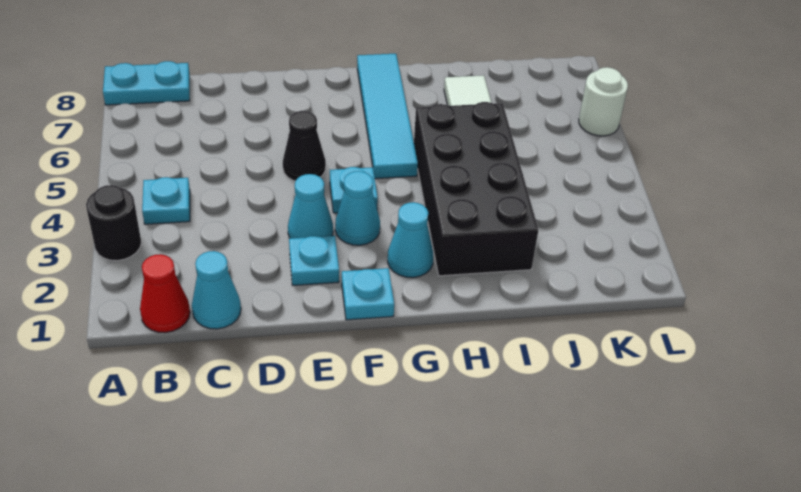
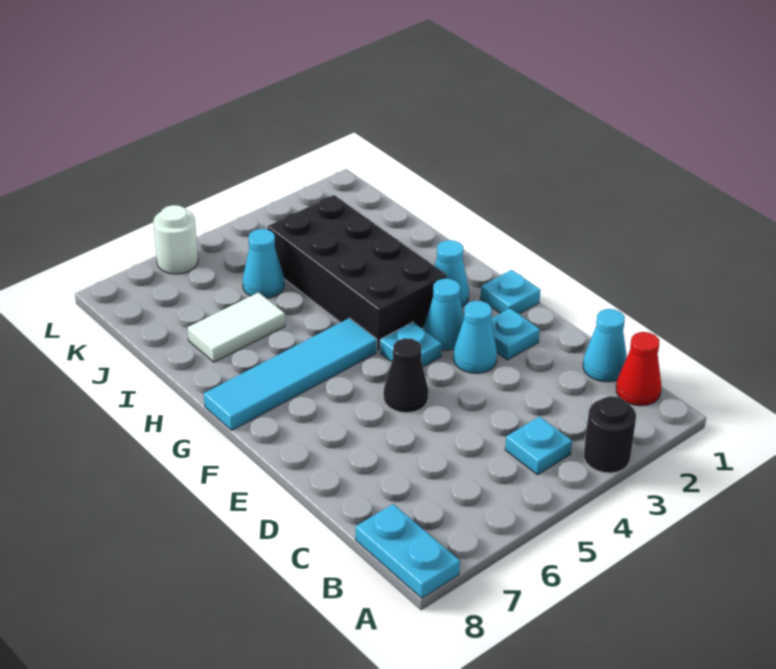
black brick H2:I5 level 1 -> black brick G3:J4 level 1
none -> cyan cone J5 level 1

